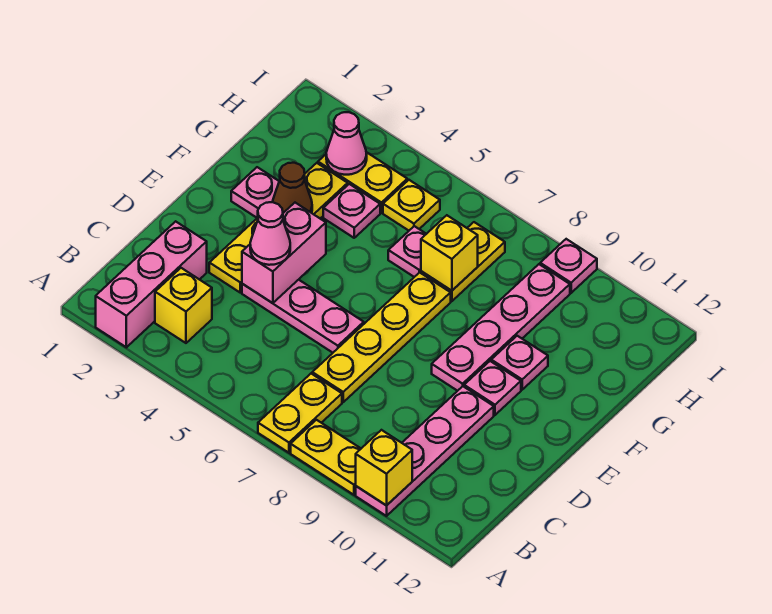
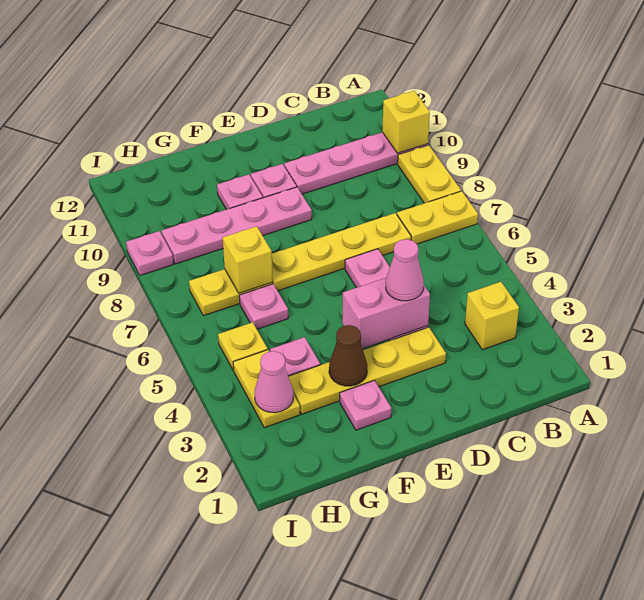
pink brick A2:C2 level 1 -> none

